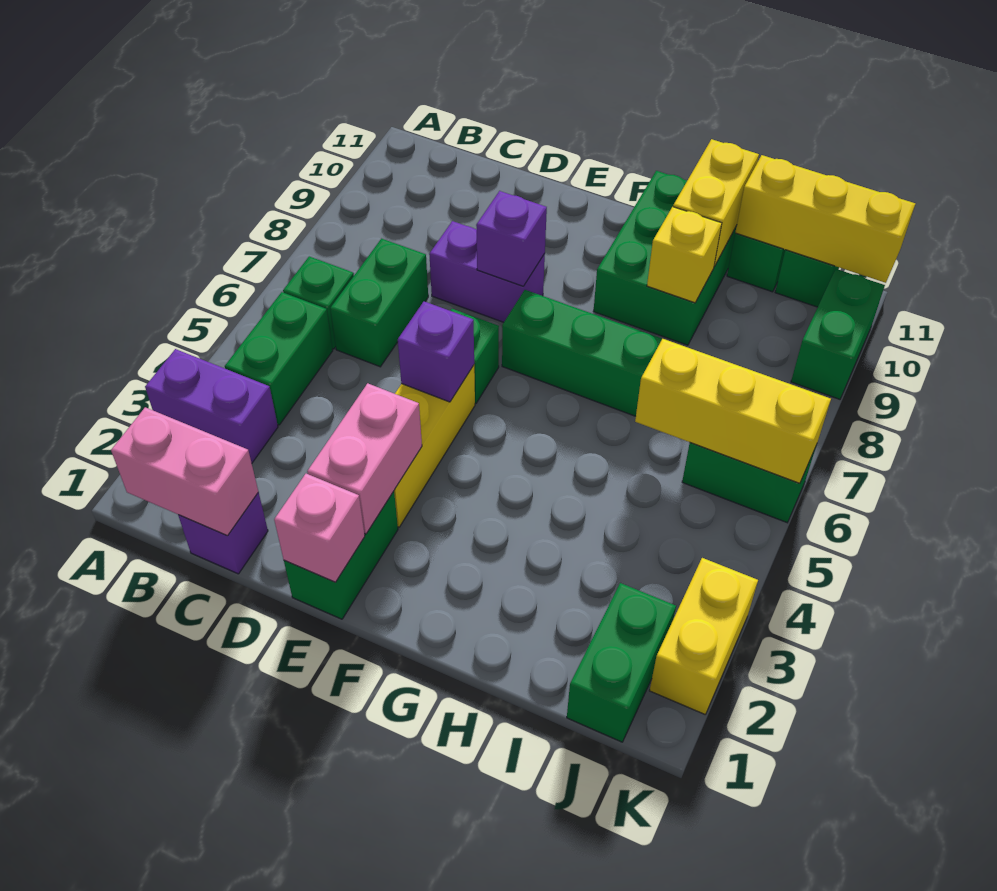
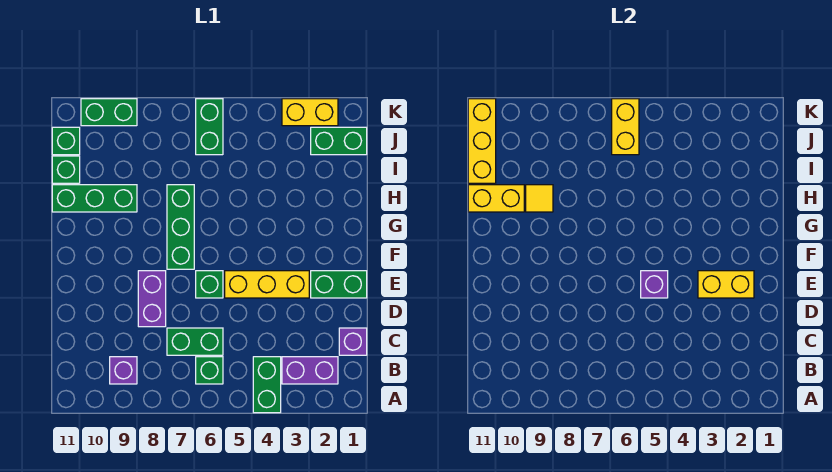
purple brick A3:B3 level 1 -> purple brick B2:B3 level 1
pink brick B1:C1 level 2 -> none
green brick B4:B5 level 1 -> green brick A4:B4 level 1
pink brick E1 level 2 -> none
pink brick E2:E3 level 2 -> yellow brick E2:E3 level 2
purple brick E8 level 2 -> purple brick B9 level 1
green brick G9:H11 level 1 -> green brick H9:H11 level 1
yellow brick H9 level 2 -> yellow tile H9 level 2
yellow brick I6:K6 level 2 -> yellow brick J6:K6 level 2

